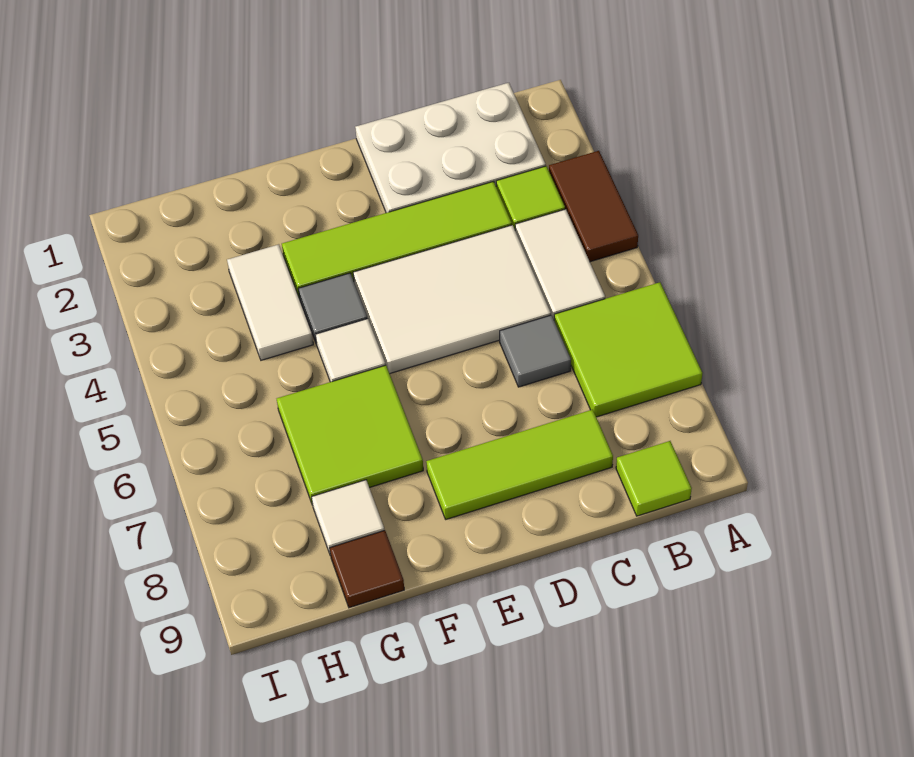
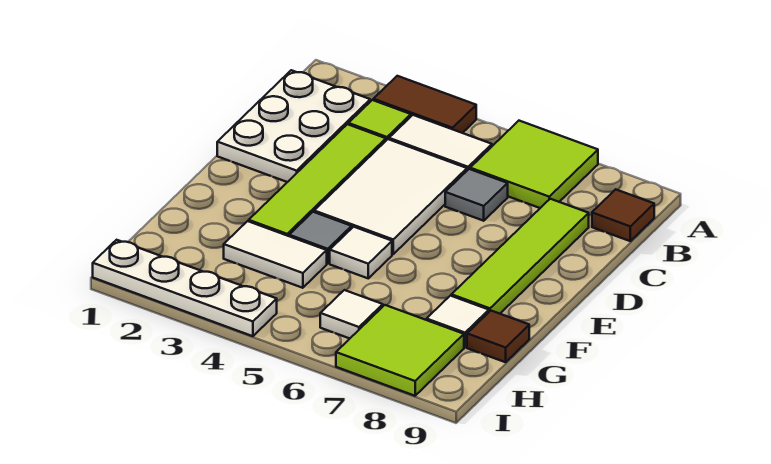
lime tile B9 level 1 -> brown tile B9 level 1
lime tile C8:E8 level 1 -> lime tile C8:F8 level 1
lime tile F6:G7 level 1 -> lime tile H7:I8 level 1
none -> white tile H6 level 1
none -> white plate I1:I4 level 1

